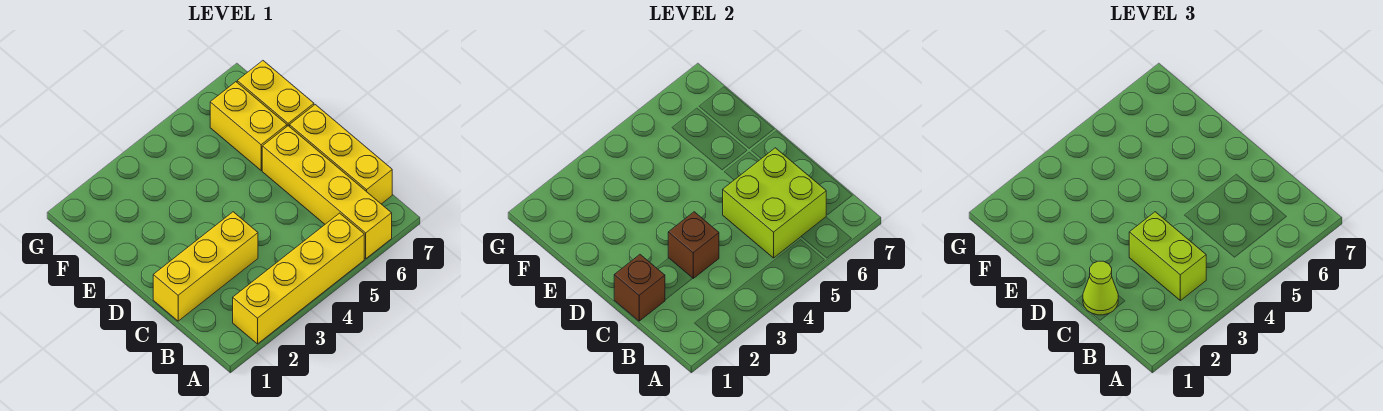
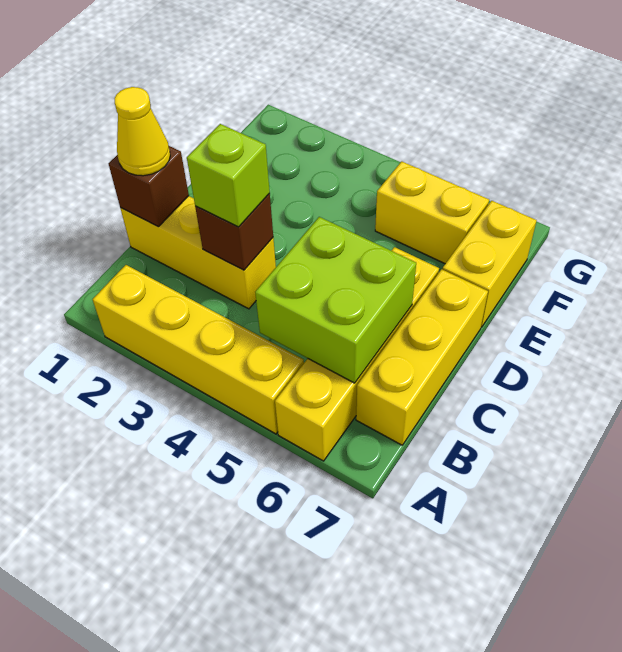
lime brick B3:C3 level 3 -> lime brick C3 level 3
lime cone C1 level 3 -> yellow cone C1 level 3
yellow brick E6:F6 level 1 -> yellow brick F5:F6 level 1

